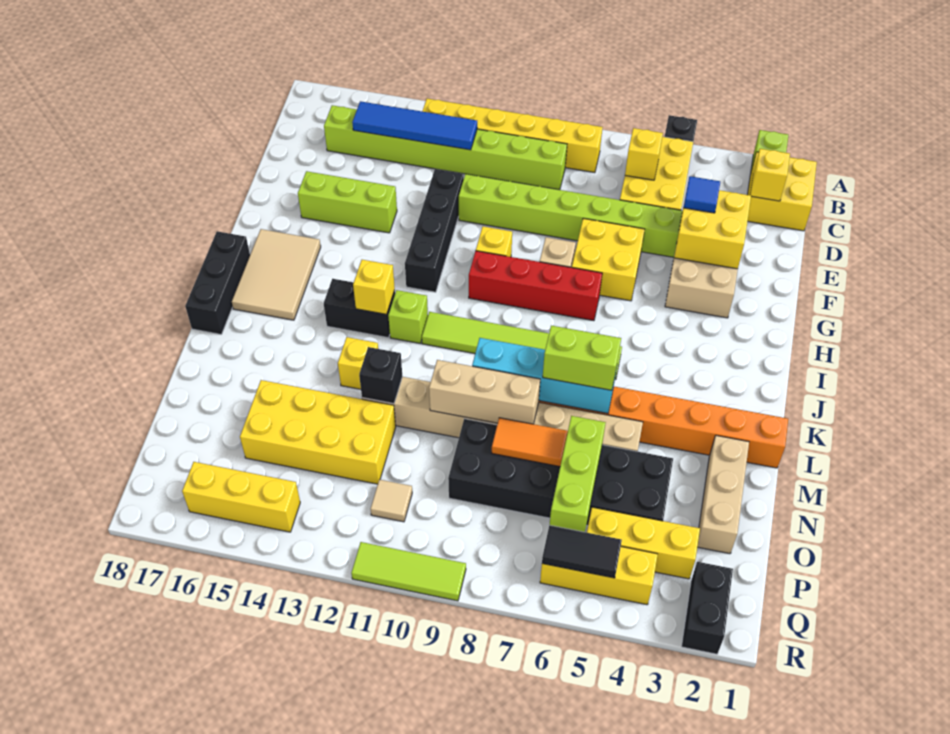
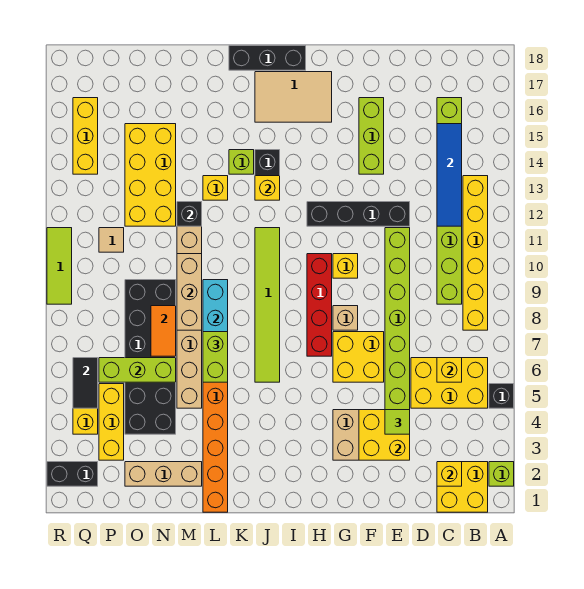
blue tile E4 level 3 -> lime tile E4 level 3
lime brick J12 level 1 -> lime brick K14 level 1

